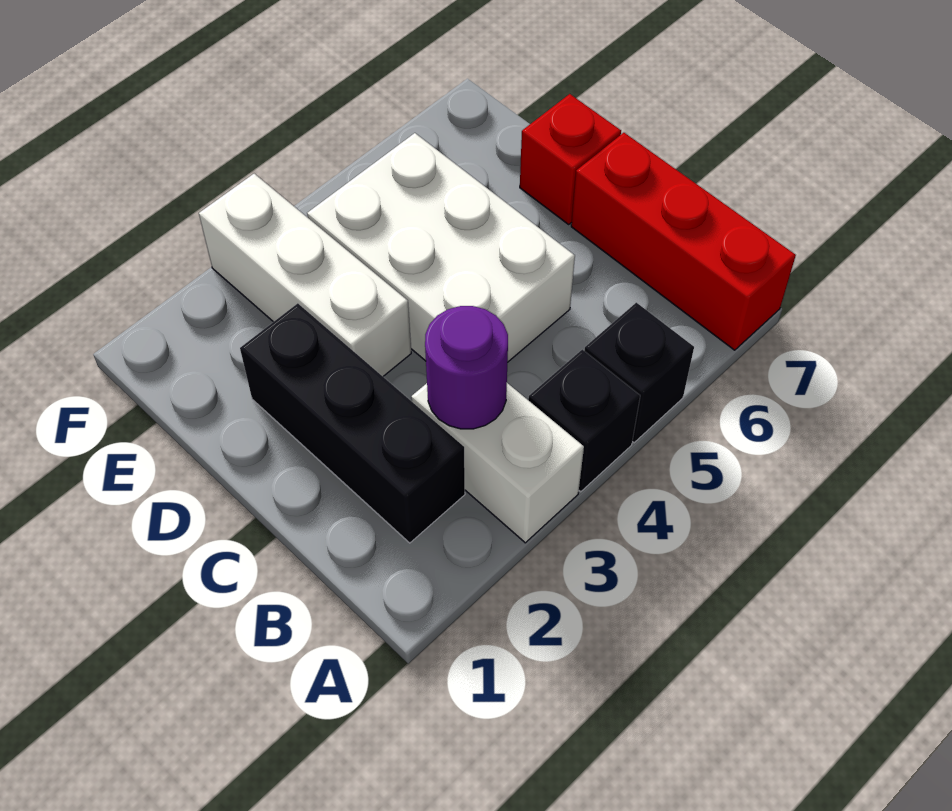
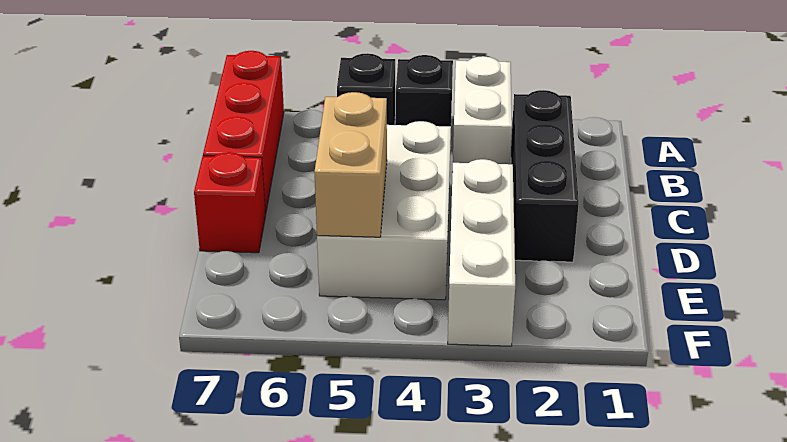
purple round brick B3 level 2 -> none
none -> tan brick D5:E5 level 2

